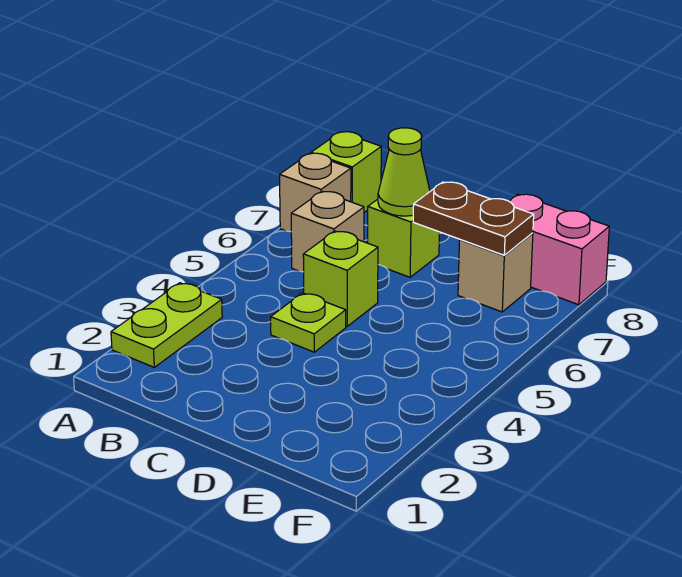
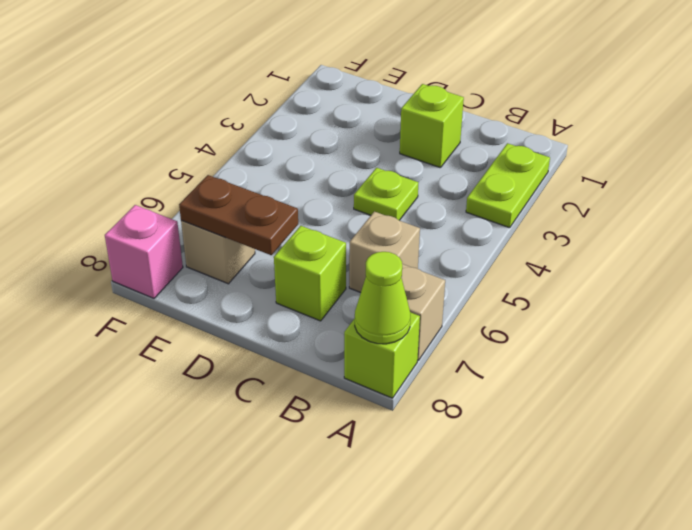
lime brick C5 level 1 -> lime brick C2 level 1
lime cone C7 level 2 -> lime cone A8 level 2
pink brick E8:F8 level 1 -> pink brick F8 level 1

